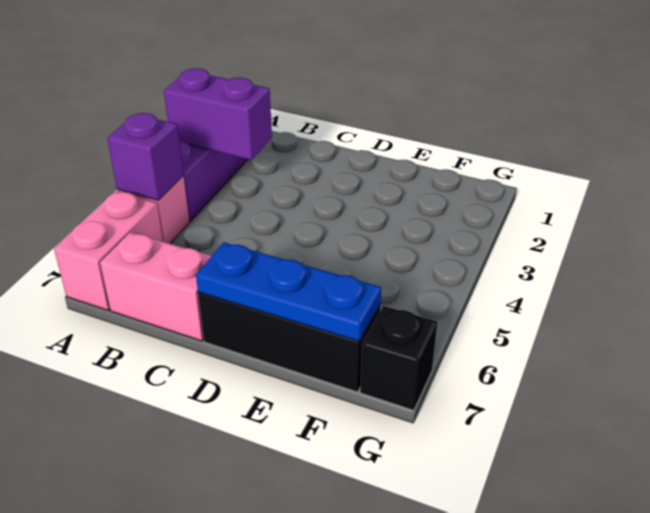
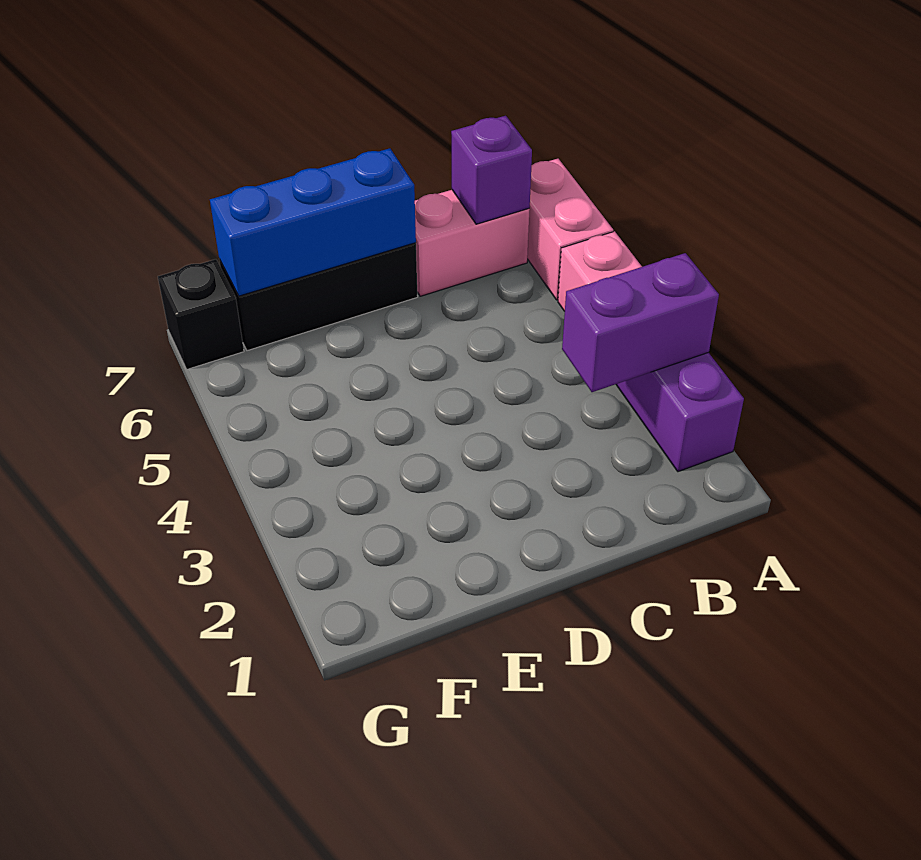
purple brick A5 level 2 -> purple brick B7 level 2
blue plate D7:F7 level 2 -> blue brick D7:F7 level 2

